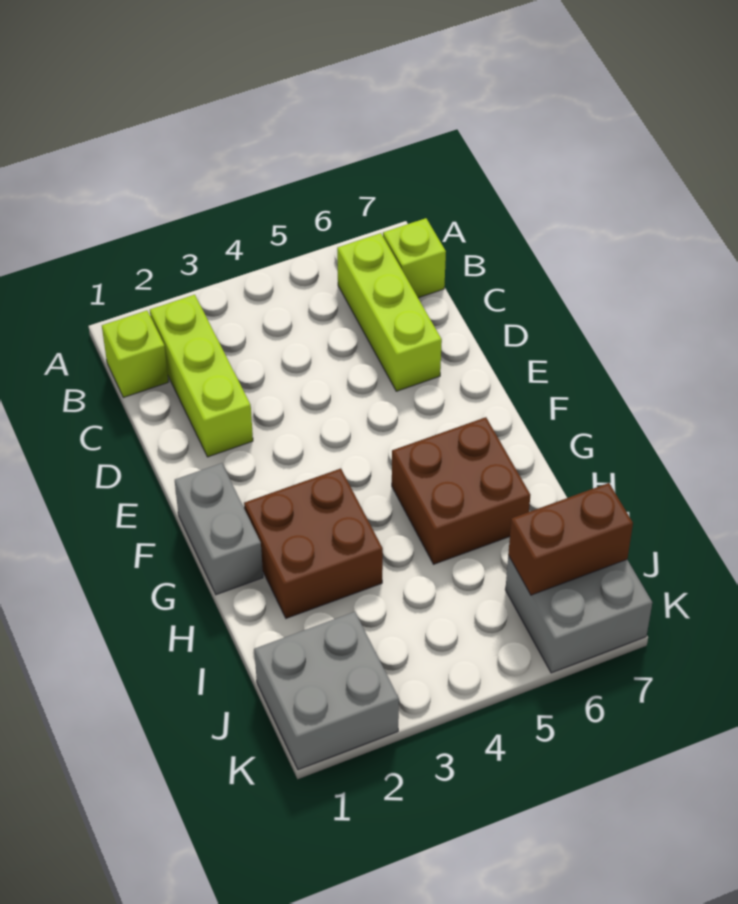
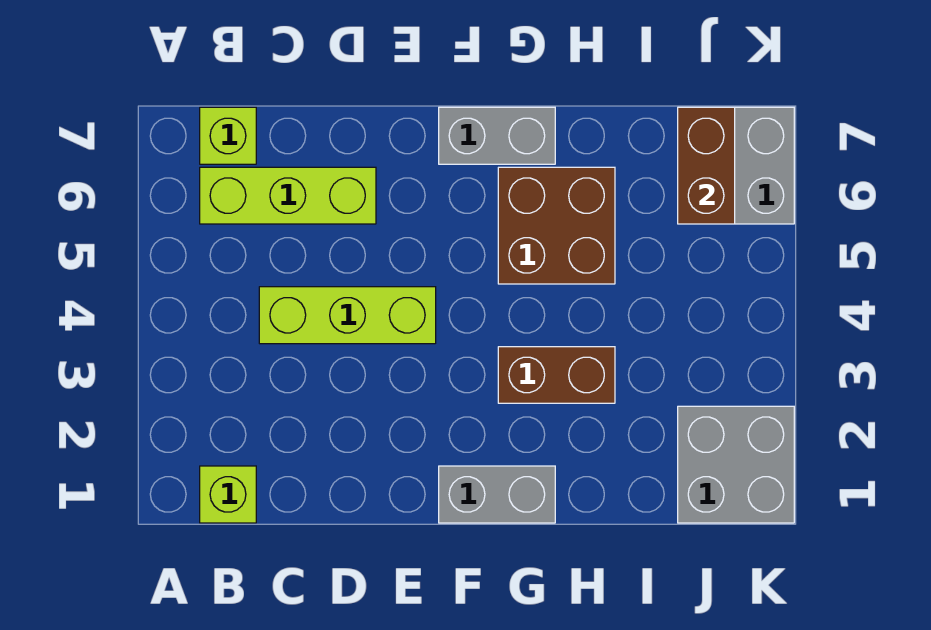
lime brick B2:D2 level 1 -> lime brick C4:E4 level 1
none -> grey brick F7:G7 level 1
brown brick G2:H3 level 1 -> brown brick G3:H3 level 1

